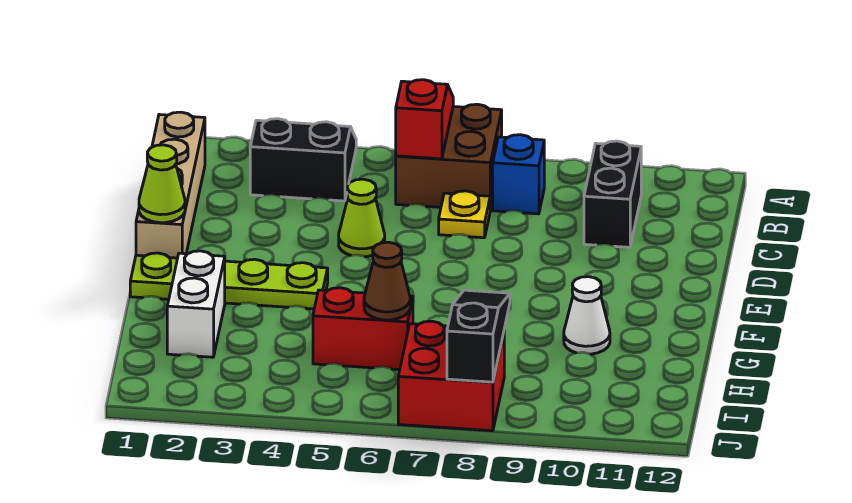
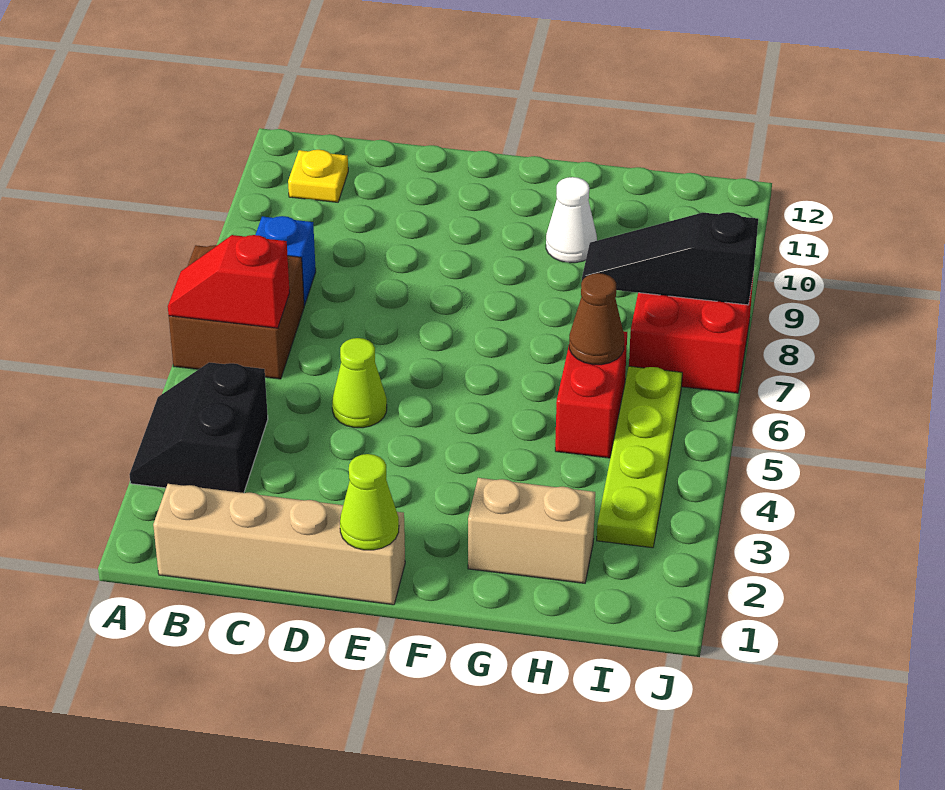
black brick B10:C10 level 1 -> none
yellow plate C7 level 1 -> yellow plate B11 level 1
lime plate F1:F4 level 1 -> lime plate I3:I6 level 1
white brick G2:H2 level 1 -> tan brick G2:H2 level 1

